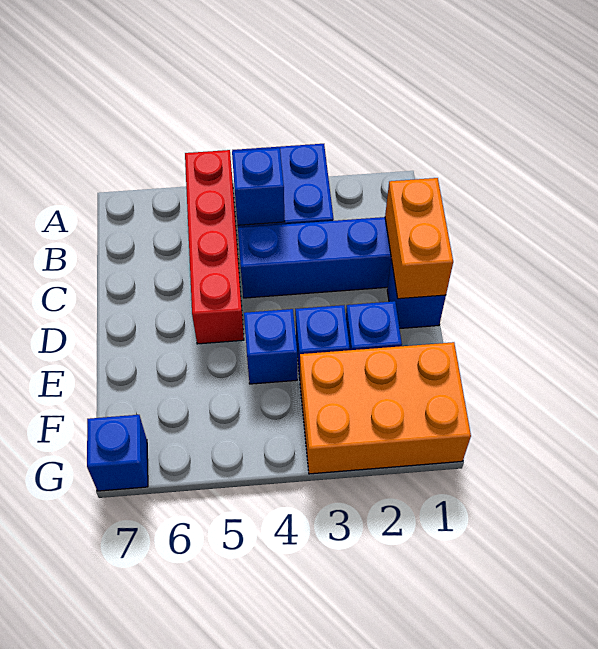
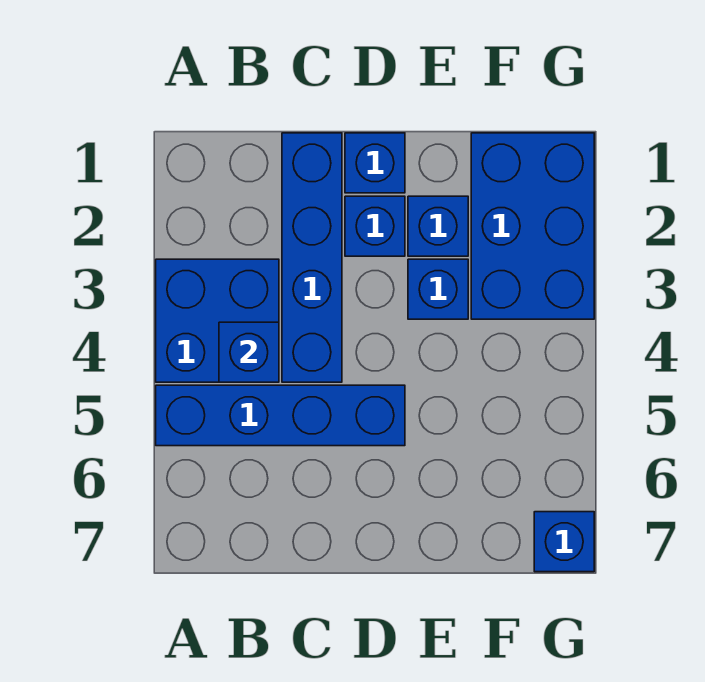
red brick A5:D5 level 1 -> blue brick A5:D5 level 1
orange brick C1:D1 level 2 -> none
blue brick E4 level 1 -> blue brick D2 level 1
orange brick F1:G3 level 1 -> blue brick F1:G3 level 1

